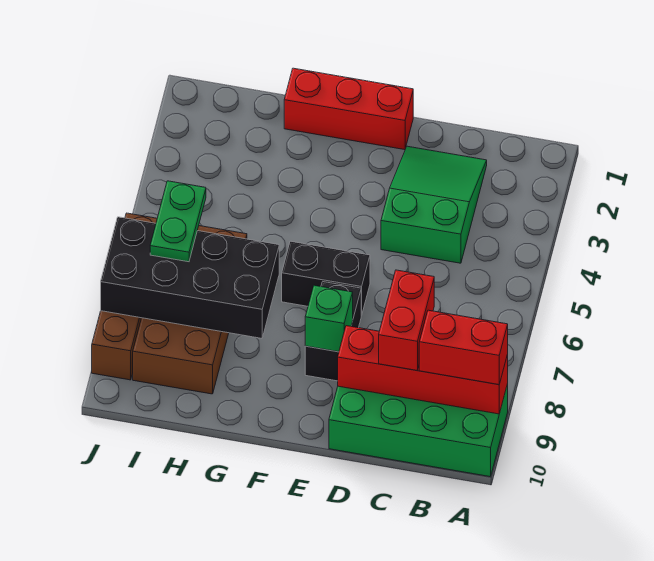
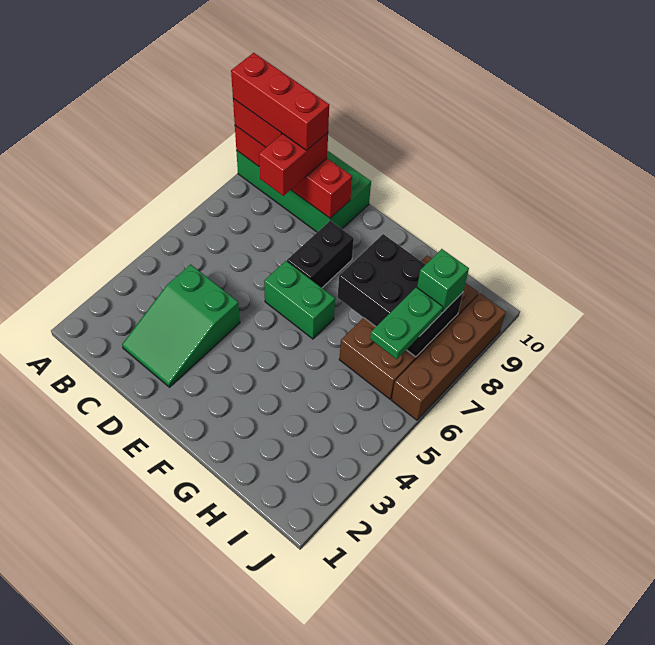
red brick E1:G1 level 1 -> red brick A9:C9 level 4
black brick E6:F6 level 1 -> green brick E6:F6 level 1
green brick E8 level 2 -> green brick I8 level 3
black brick G7:J8 level 2 -> black brick G7:I8 level 2

